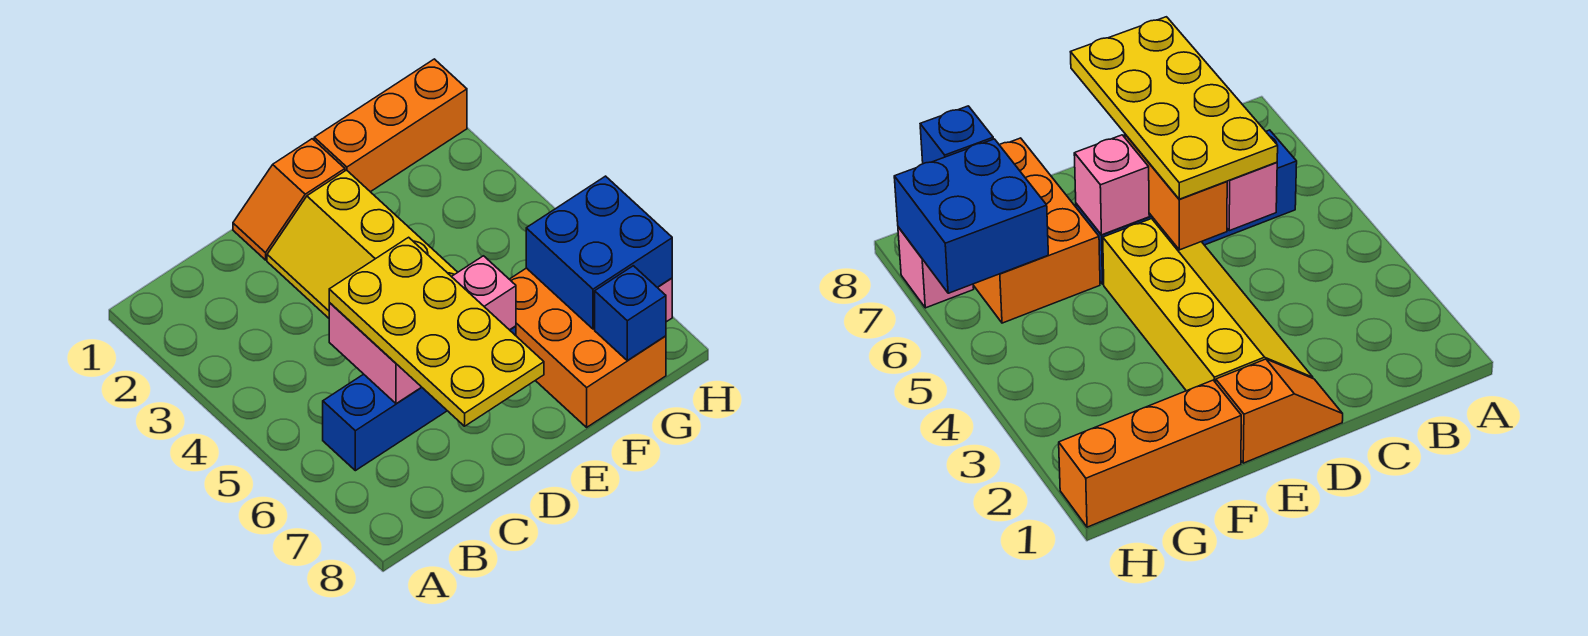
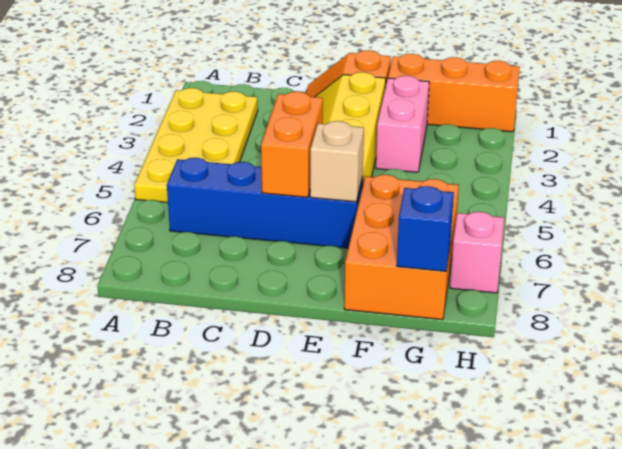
pink brick C5:C6 level 2 -> pink brick F2:F3 level 1
yellow plate C5:D8 level 3 -> yellow plate A2:B5 level 1
pink brick E6 level 2 -> tan brick E6 level 2
blue brick G6:H7 level 2 -> none

